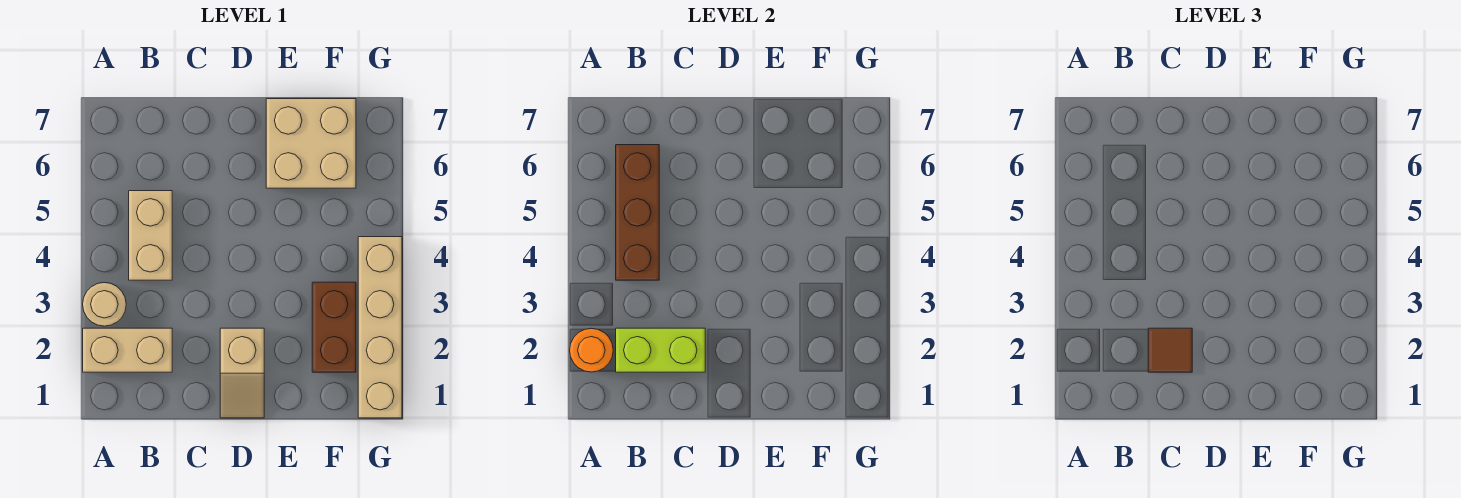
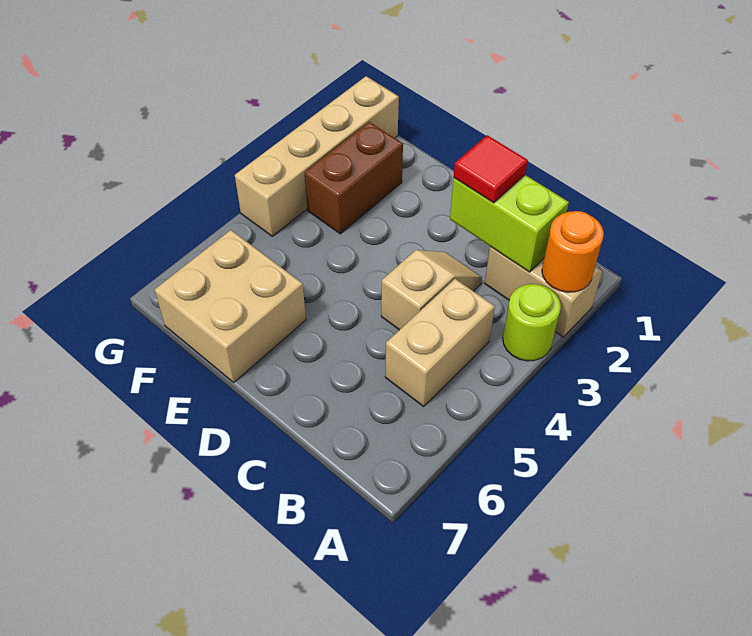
tan round brick A3 level 1 -> lime round brick A3 level 1
brown brick B4:B6 level 2 -> none
brown tile C2 level 3 -> red tile C2 level 3
tan slope D1:D2 level 1 top 2 -> tan slope C3:C4 level 1 top 4

